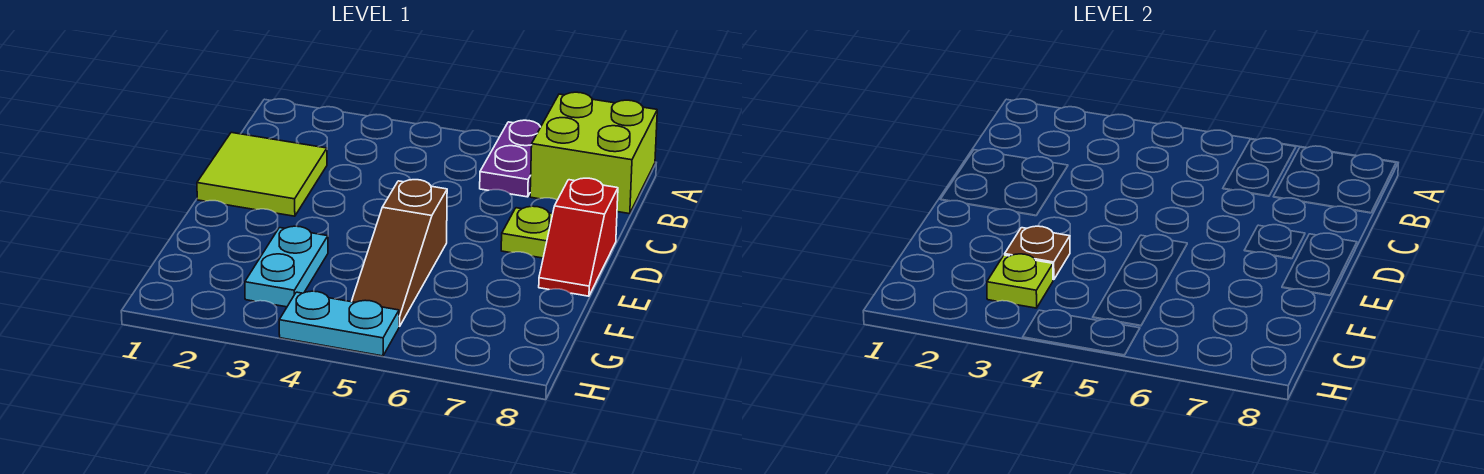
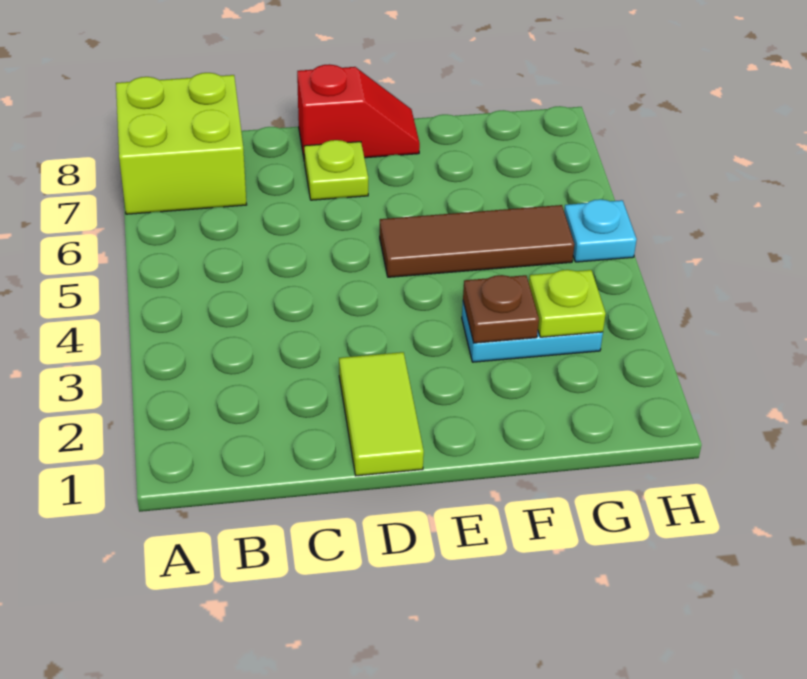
purple plate A6:B6 level 1 -> none
lime tile C1:D2 level 1 -> lime tile D1:D2 level 1
brown slope E5:G5 level 1 top E -> brown tile E5:G5 level 1
cyan plate H4:H5 level 1 -> cyan plate H5 level 1

